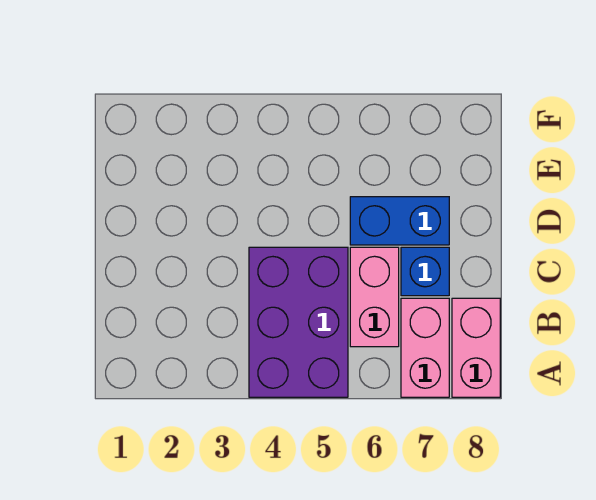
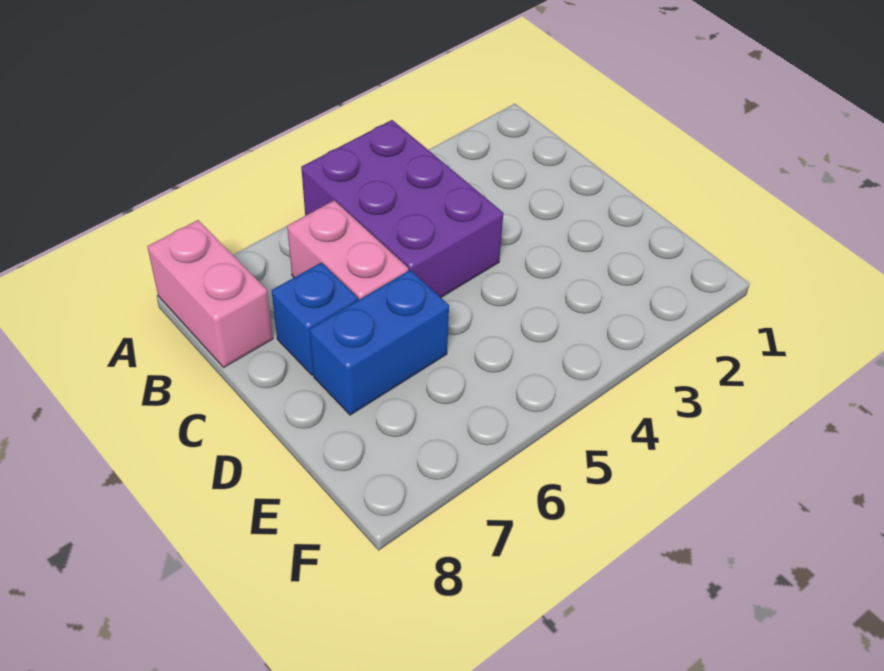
pink brick A7:B7 level 1 -> none

